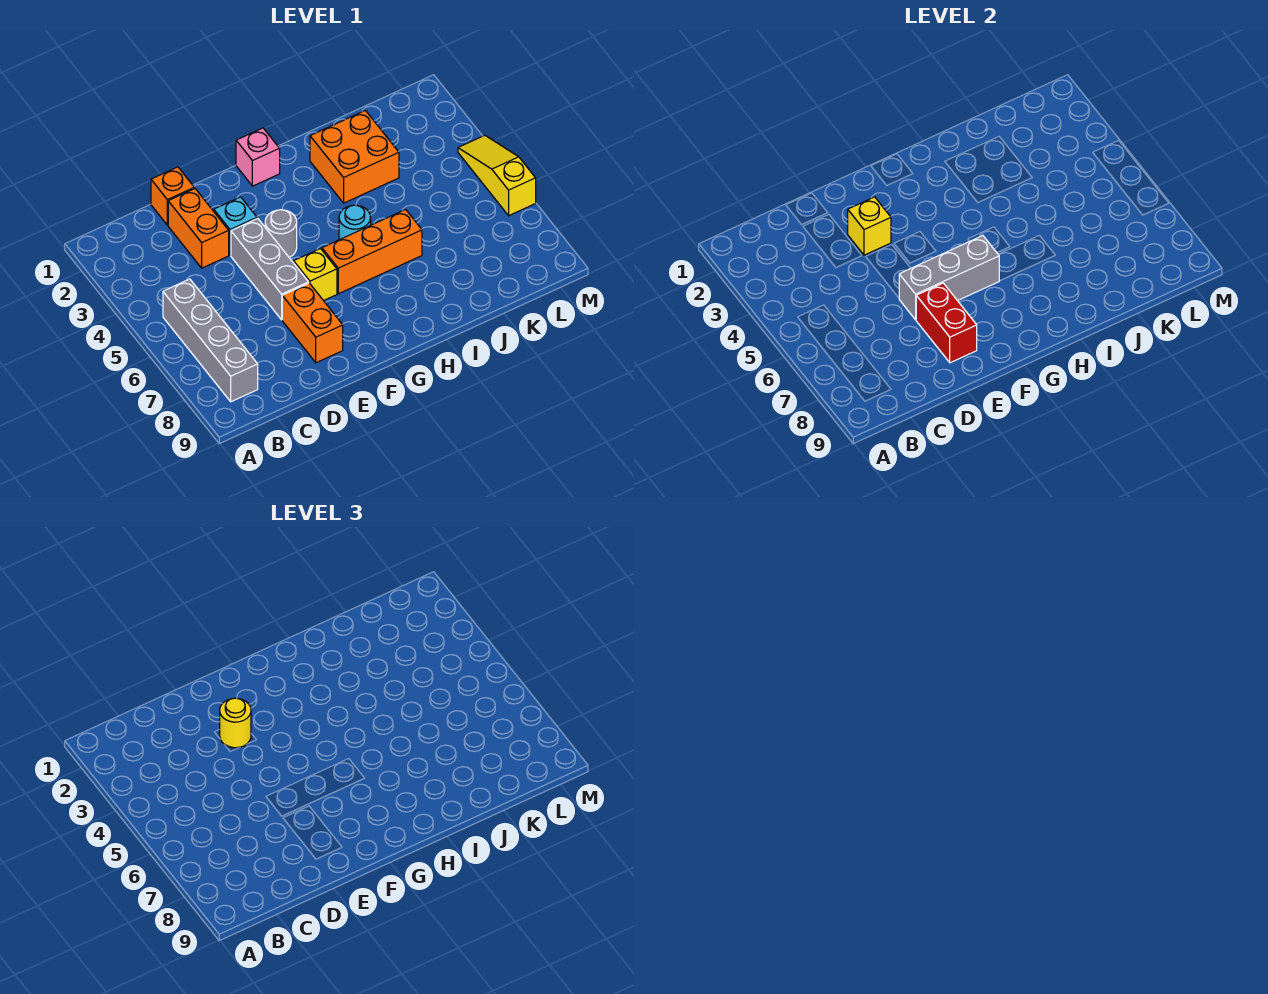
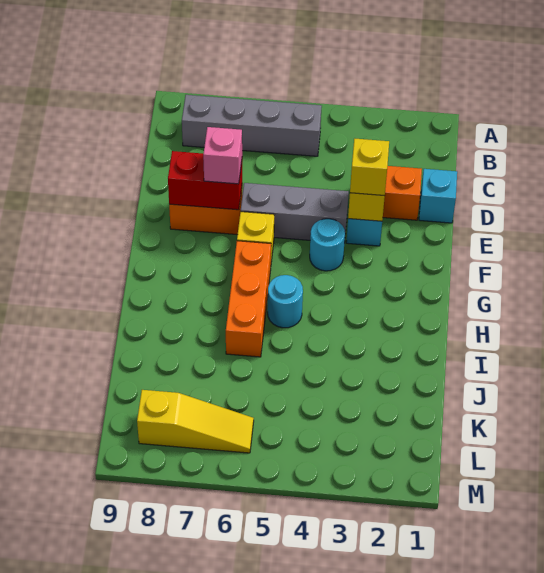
orange brick D1 level 1 -> cyan brick D1 level 1
yellow round brick E3 level 3 -> yellow brick E3 level 3
grey brick E6:G6 level 2 -> none
grey round brick F4 level 1 -> cyan round brick F4 level 1
pink brick G1 level 1 -> pink brick E7 level 3
orange brick I2:J3 level 1 -> none
yellow slope M4:M6 level 1 top 6 -> yellow slope L6:L8 level 1 top 8

